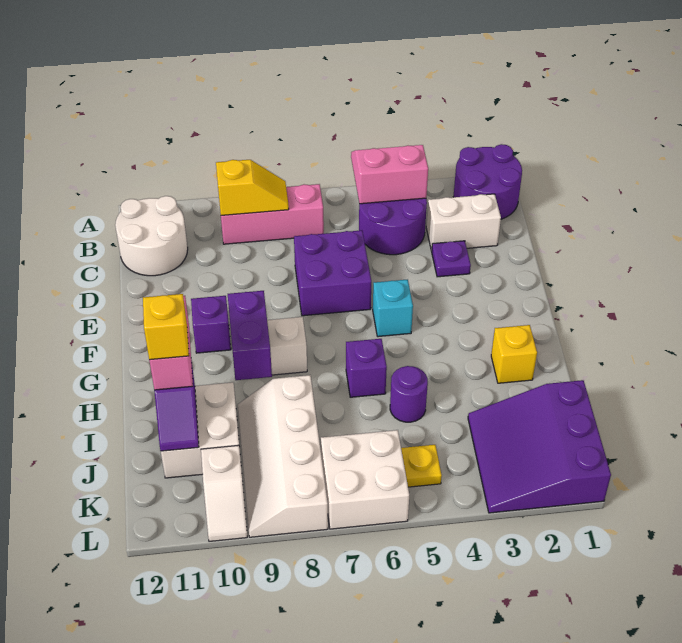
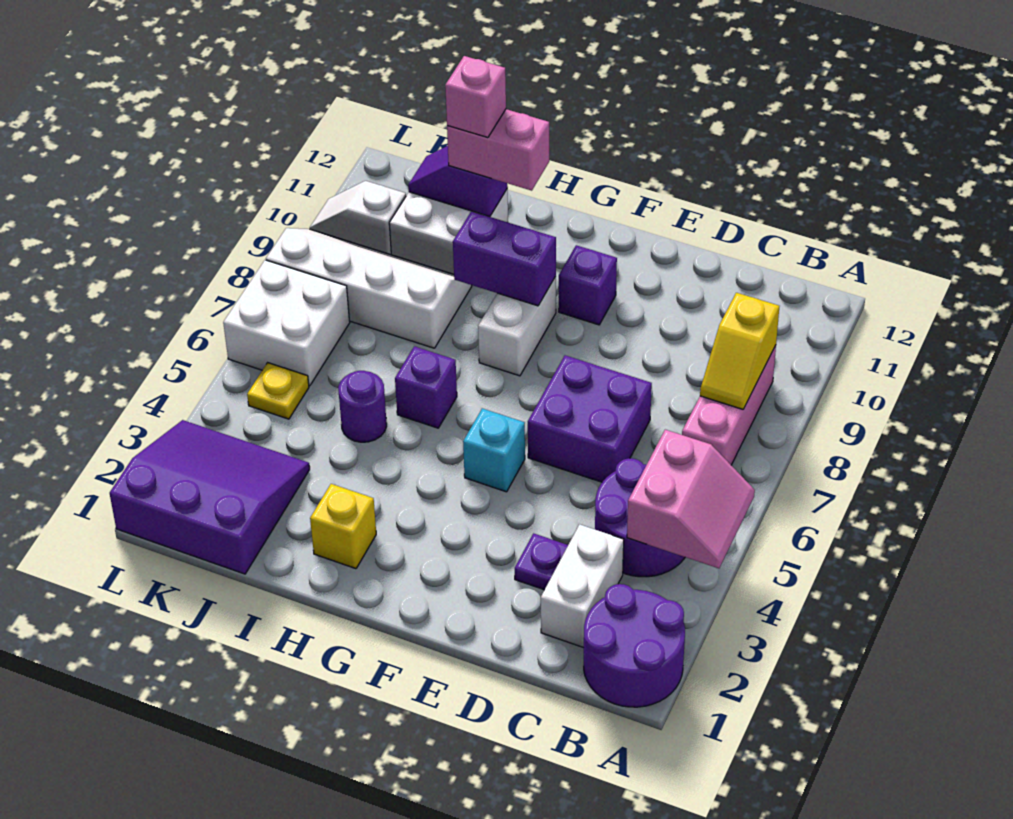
white round brick B11:C12 level 1 -> none
yellow brick I11 level 4 -> pink brick I11 level 4

